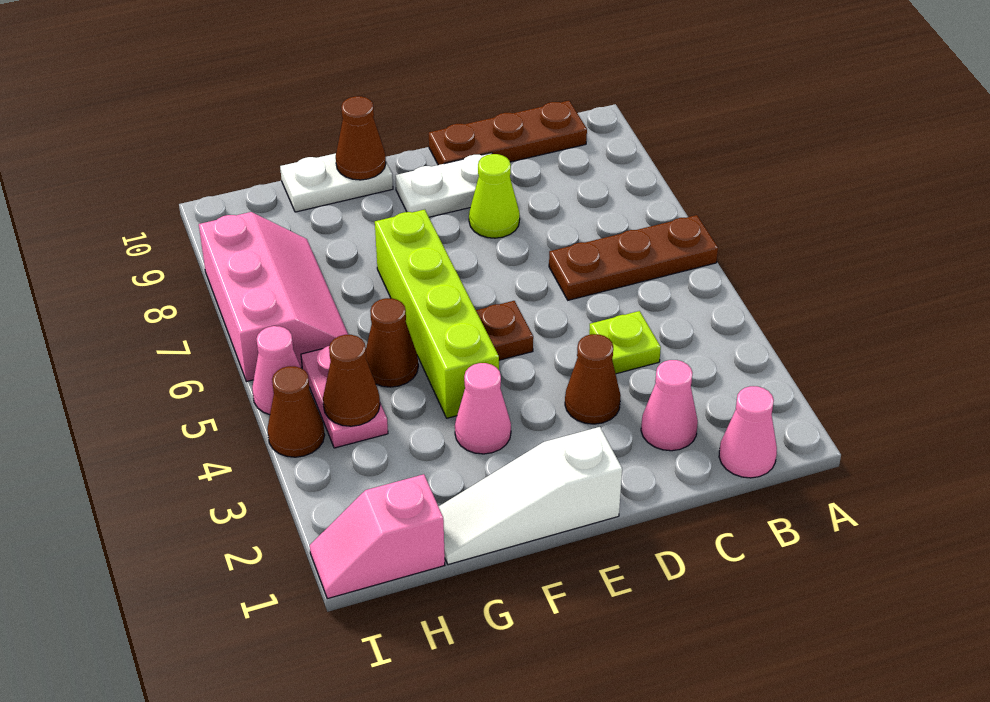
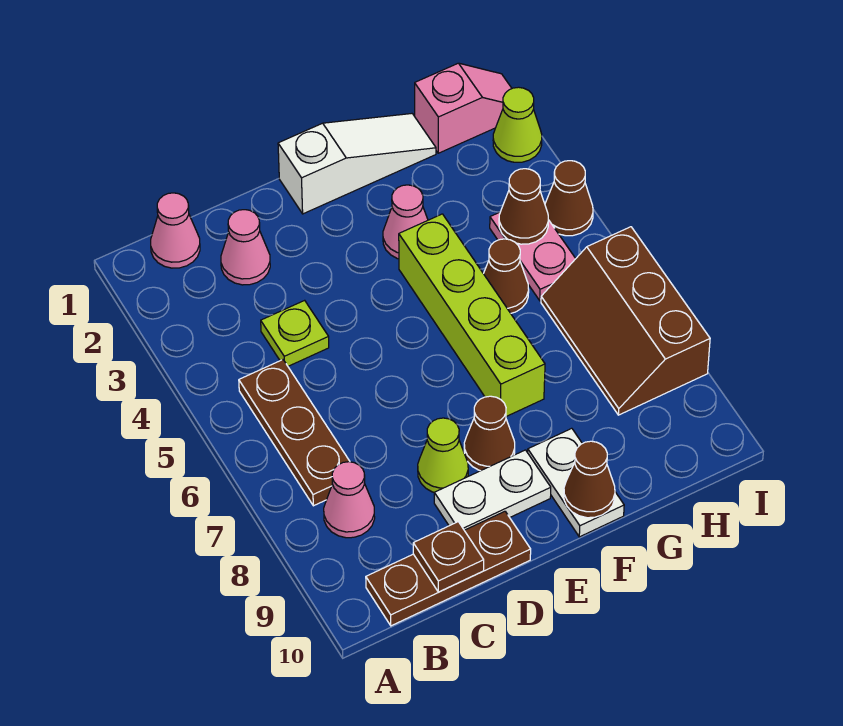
brown plate A6:C6 level 1 -> brown plate B5:B7 level 1
brown cone D3 level 1 -> brown cone E8 level 1
brown plate E5 level 1 -> brown plate C10 level 2
white plate F10:G10 level 1 -> white plate F9:F10 level 1
pink slope H6:I8 level 1 top I -> brown slope H6:I8 level 1 top I
none -> lime cone I2 level 1
pink cone I5 level 1 -> pink cone B8 level 1

